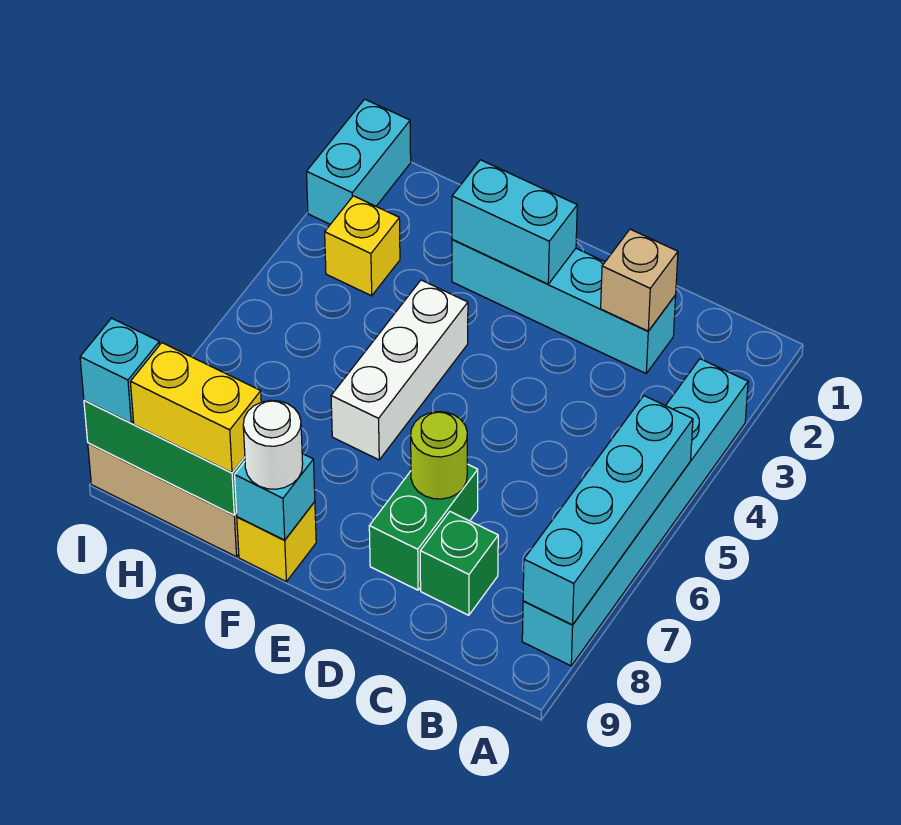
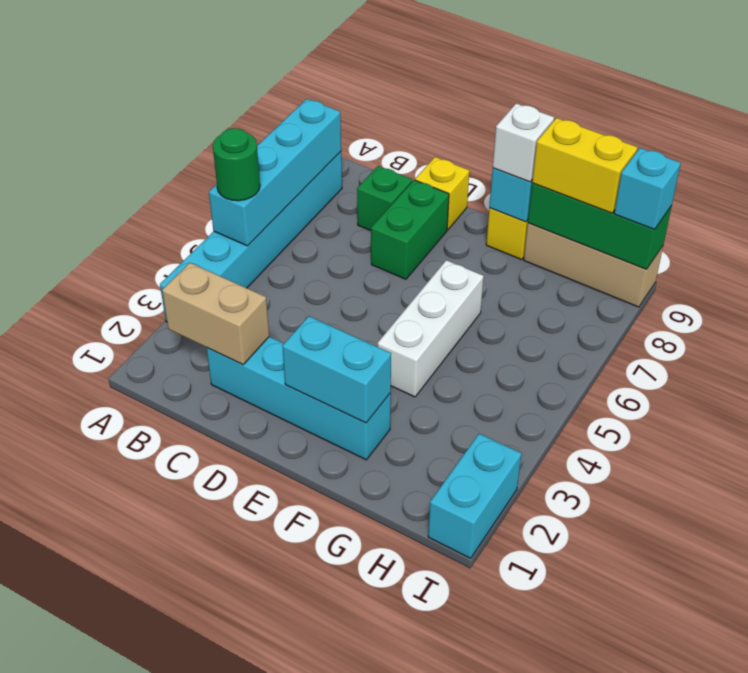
none -> green round brick A5 level 3
tan brick C2 level 2 -> tan brick B2:C2 level 2
lime round brick D7 level 2 -> none
white round brick F9 level 3 -> white brick F9 level 3
yellow brick H3 level 1 -> yellow brick D9 level 1

